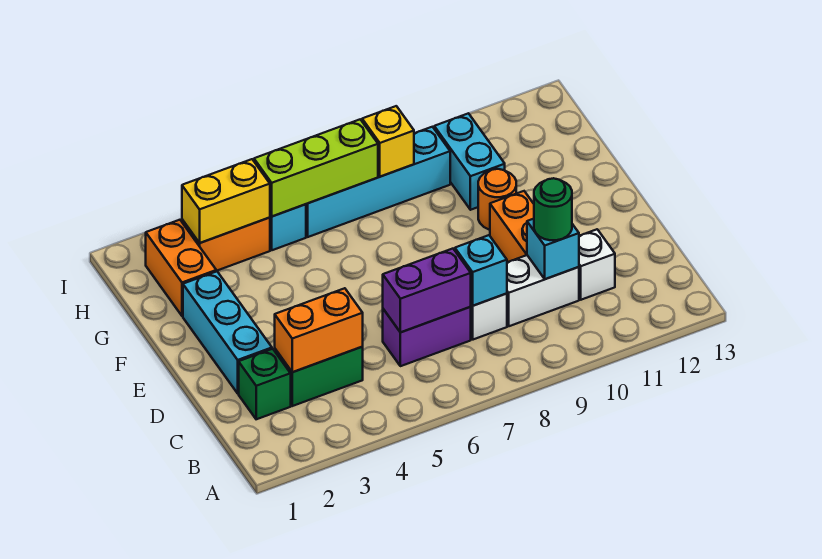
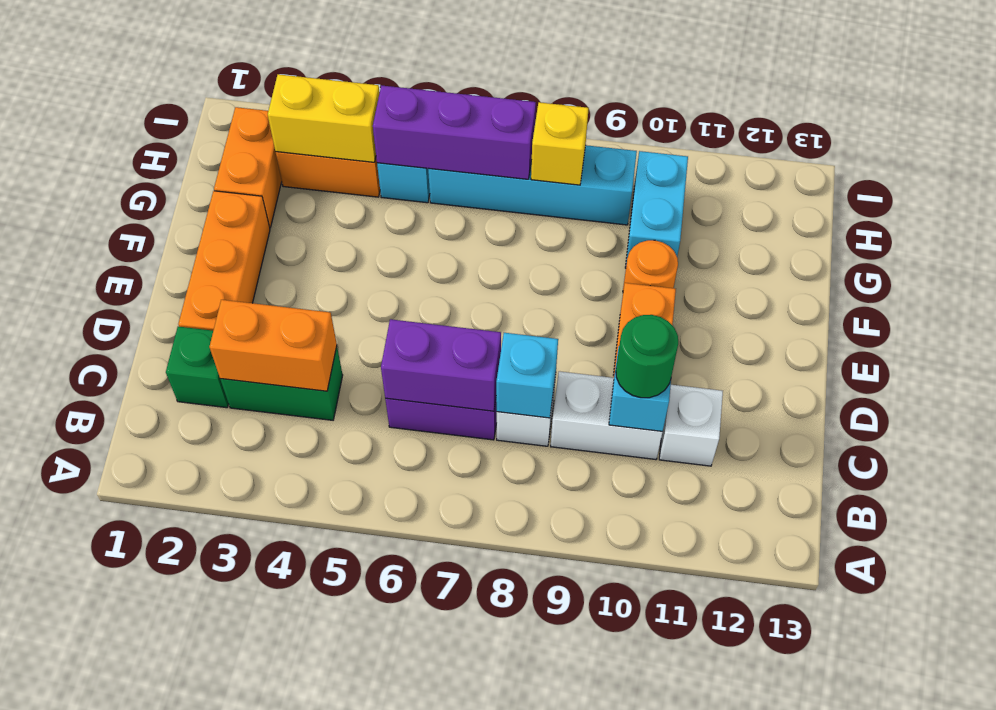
cyan brick D2:F2 level 1 -> orange brick D2:F2 level 1
lime brick H5:H7 level 2 -> purple brick H5:H7 level 2

